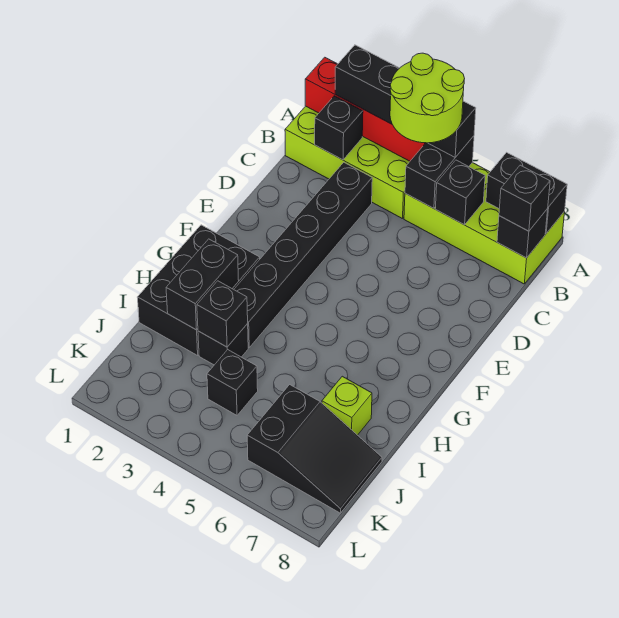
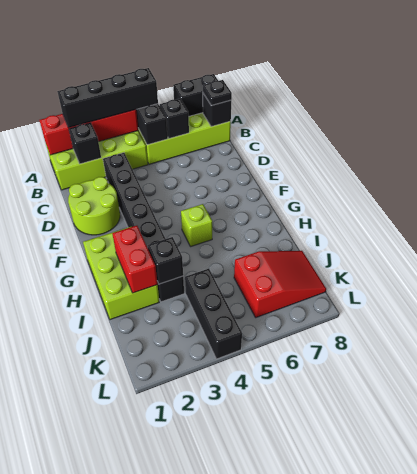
lime round brick A4:B5 level 4 -> lime round brick D1:E2 level 1
black brick B8 level 3 -> black plate B8 level 3
black brick G1:I2 level 1 -> lime brick G1:I2 level 1
black brick H2:I2 level 2 -> red brick H2:I2 level 2
lime brick I7 level 1 -> lime brick G5 level 1
black brick J4 level 1 -> black brick J4:L4 level 1
black slope J6:K8 level 1 top 6 -> red slope J6:K8 level 1 top 6

